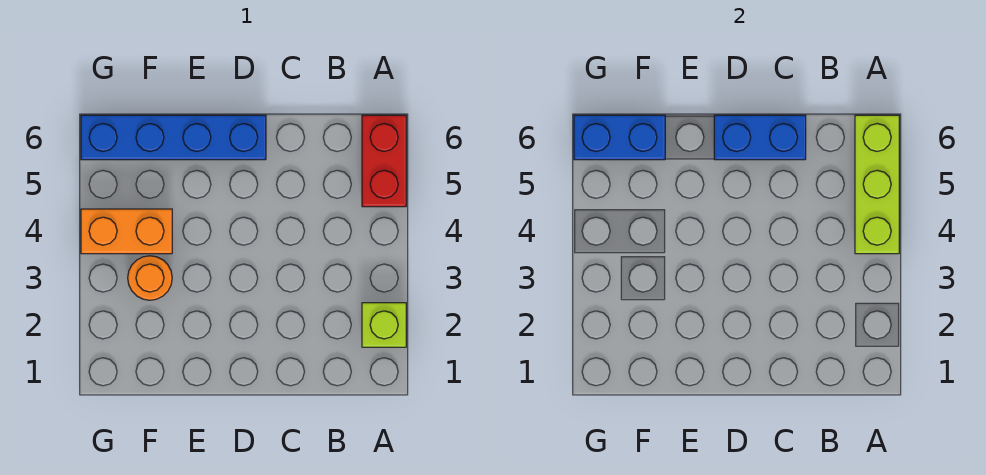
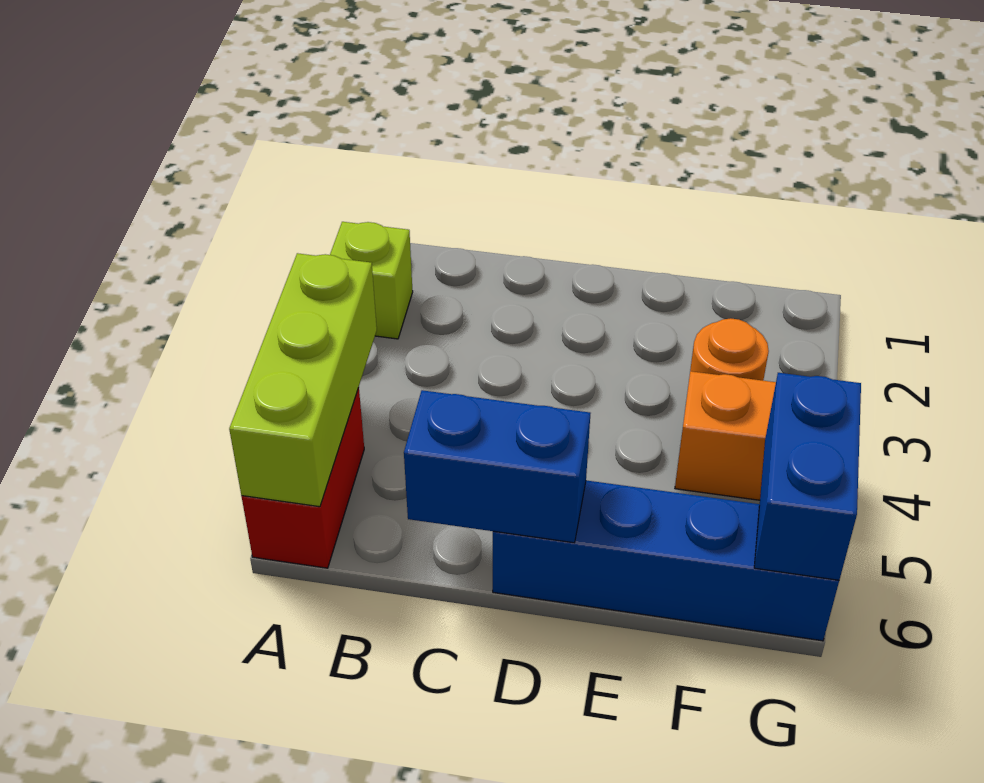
blue brick F6:G6 level 2 -> blue brick G5:G6 level 2

